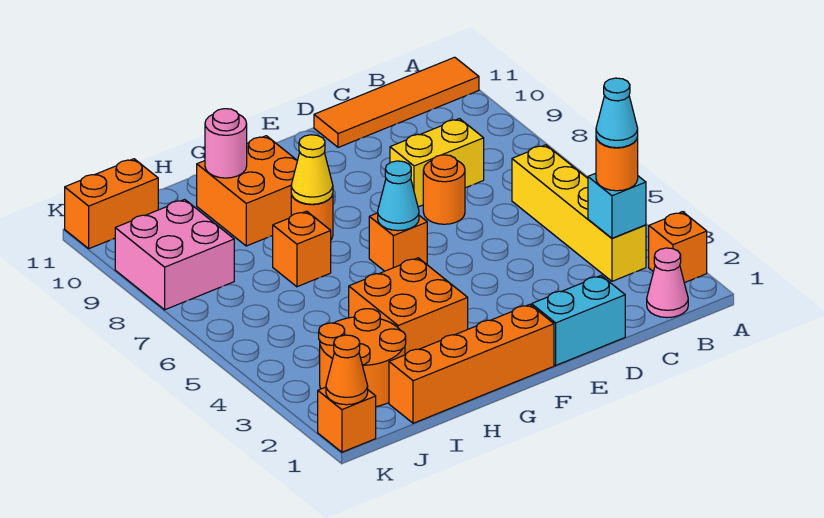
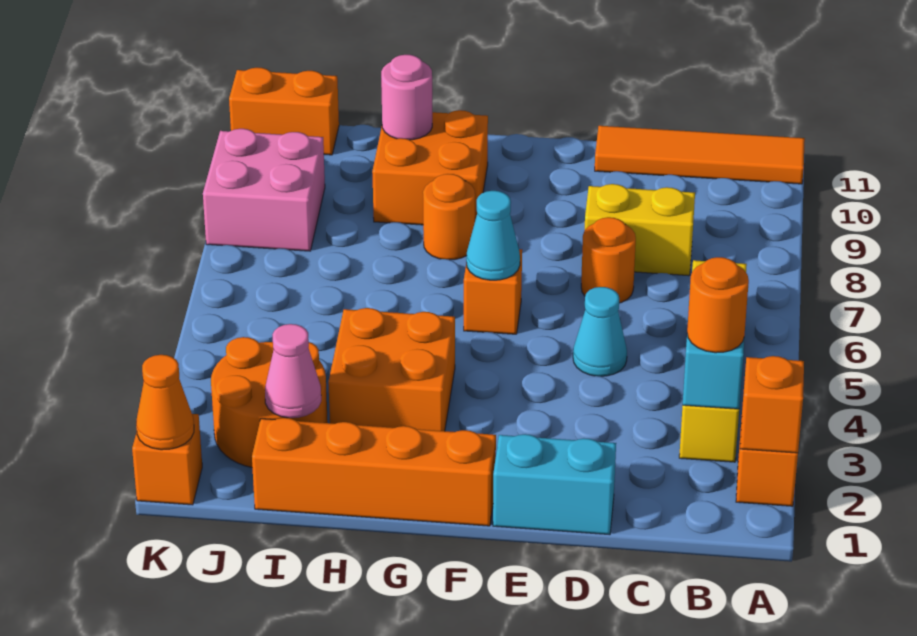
pink cone B1 level 1 -> pink cone I2 level 2
cyan cone B3 level 4 -> cyan cone D5 level 1
yellow cone G8 level 2 -> none
orange brick H7 level 1 -> orange brick A2 level 2

